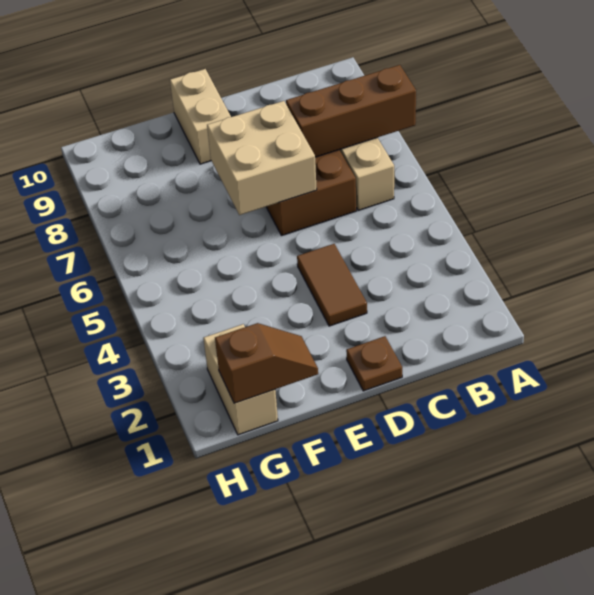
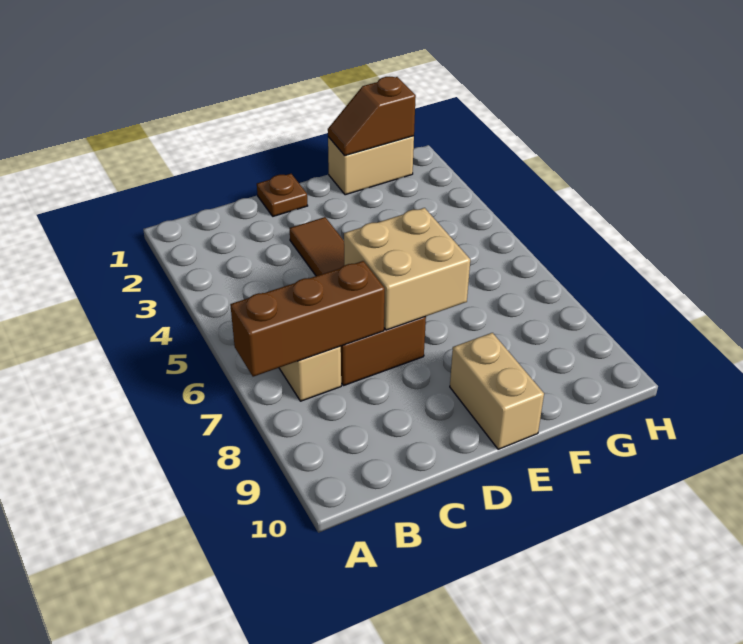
tan brick G1:G2 level 1 -> tan brick F1:G1 level 1

